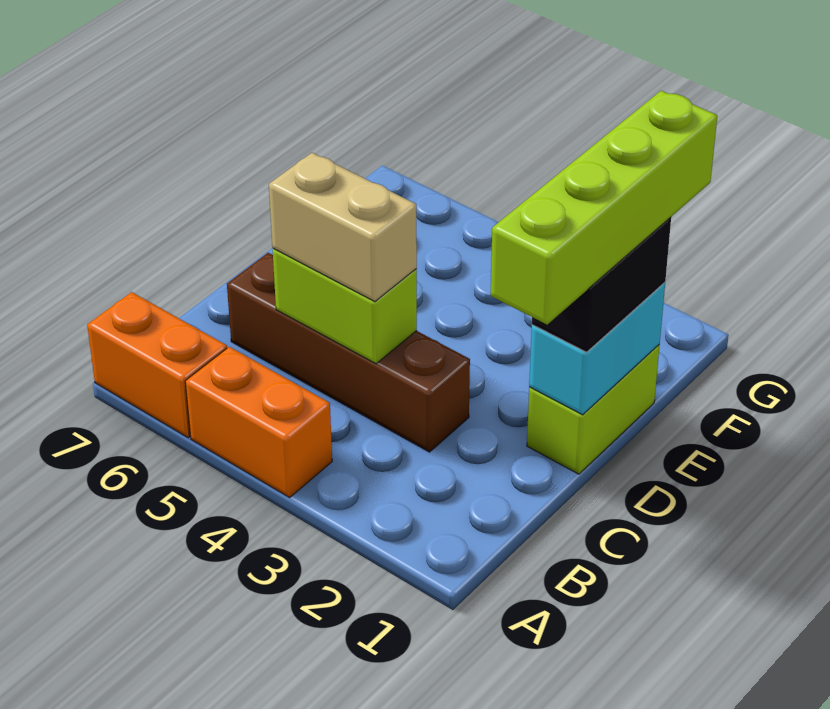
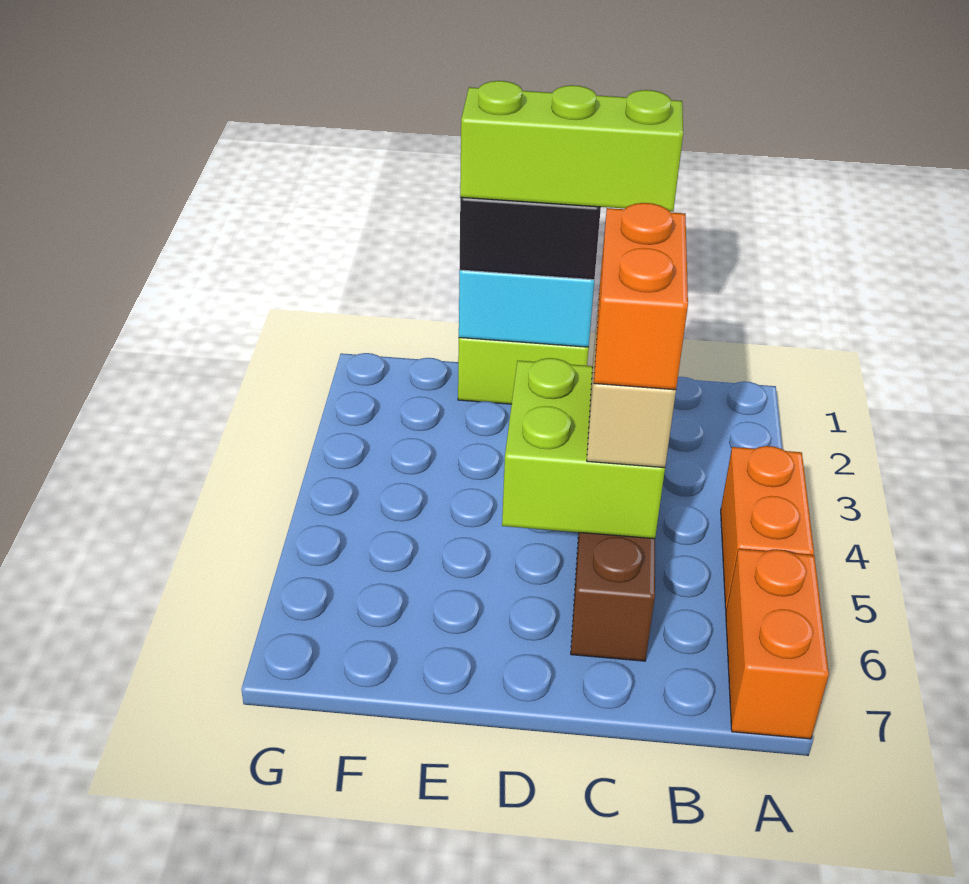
lime brick C1:F1 level 4 -> lime brick C1:E1 level 4
lime brick C4:C5 level 2 -> lime brick C4:D5 level 2
none -> orange brick C4:C5 level 4

